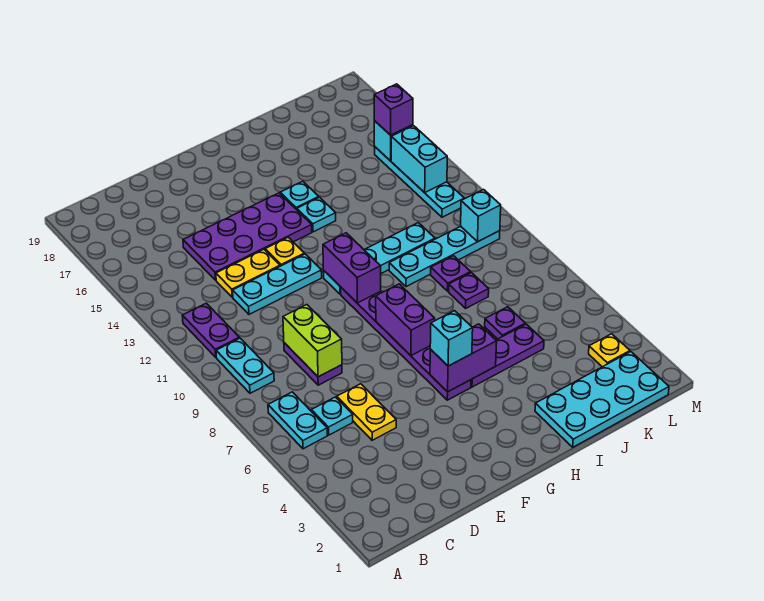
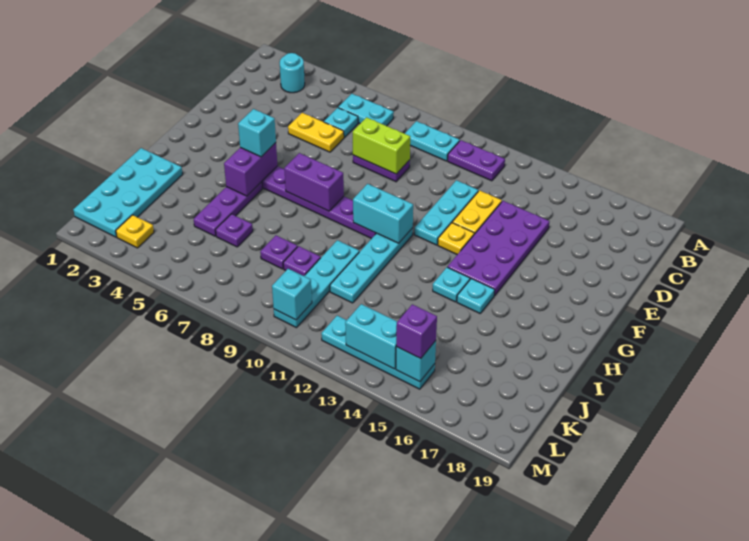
none -> cyan round brick B3 level 1
purple brick G10:G11 level 2 -> cyan brick G10:G11 level 2

